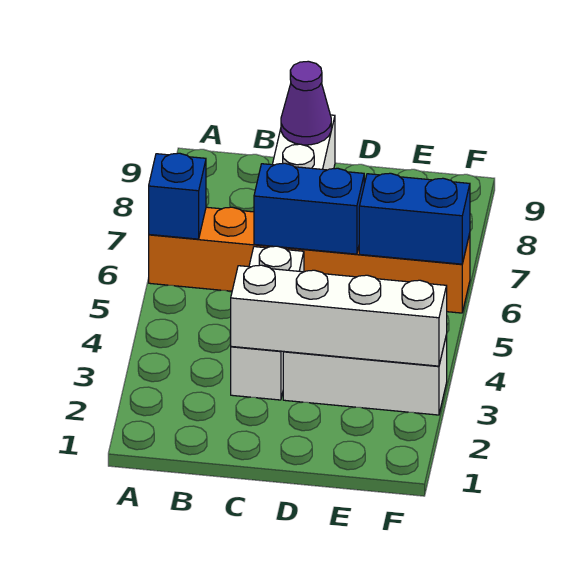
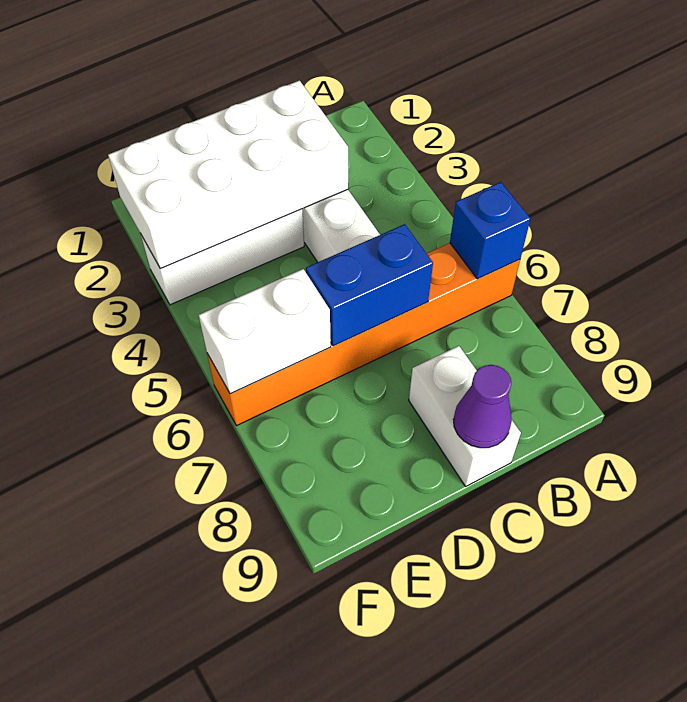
white brick C3:F3 level 2 -> white brick C2:F3 level 2
blue brick E6:F6 level 2 -> white brick E6:F6 level 2

